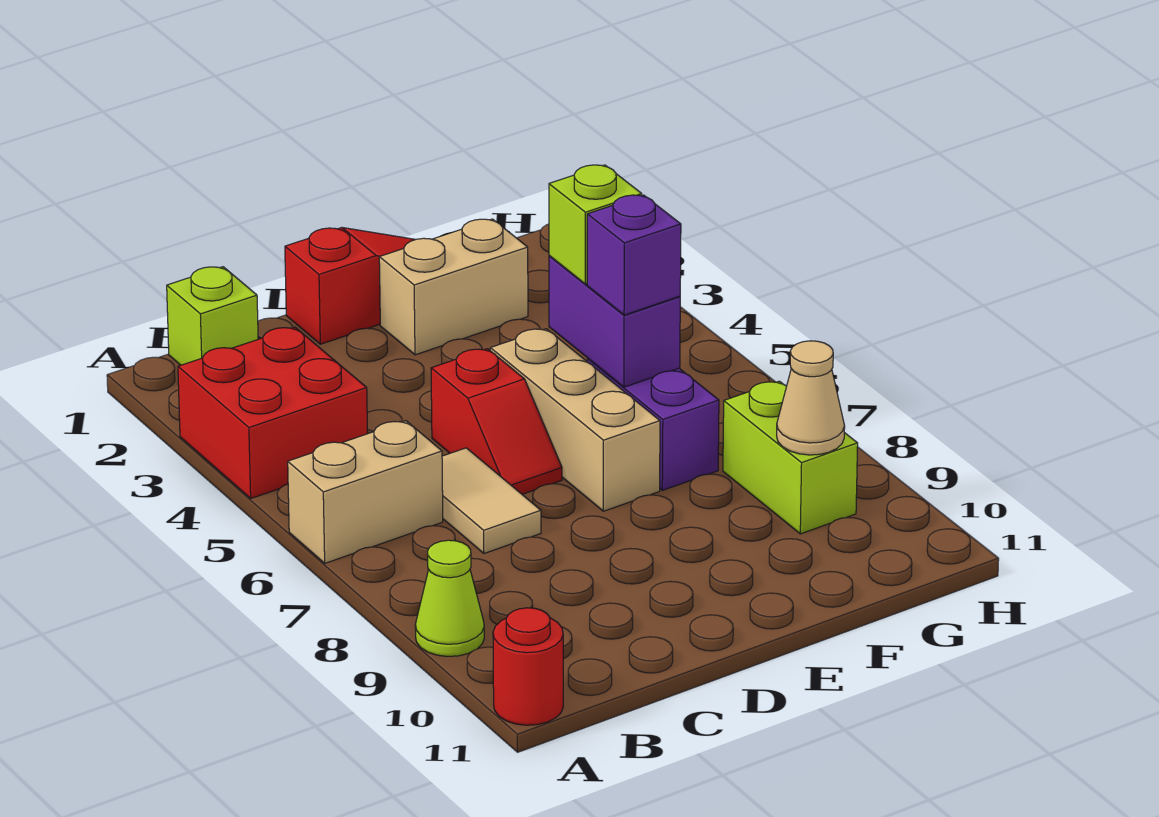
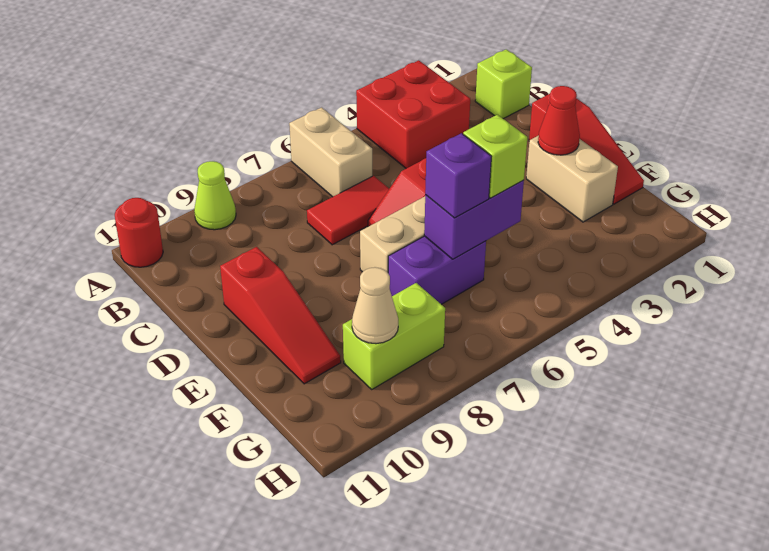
tan tile C6:C7 level 1 -> red tile C6:C7 level 1
none -> red slope D10:F10 level 1 top D
none -> red cone E2 level 2

